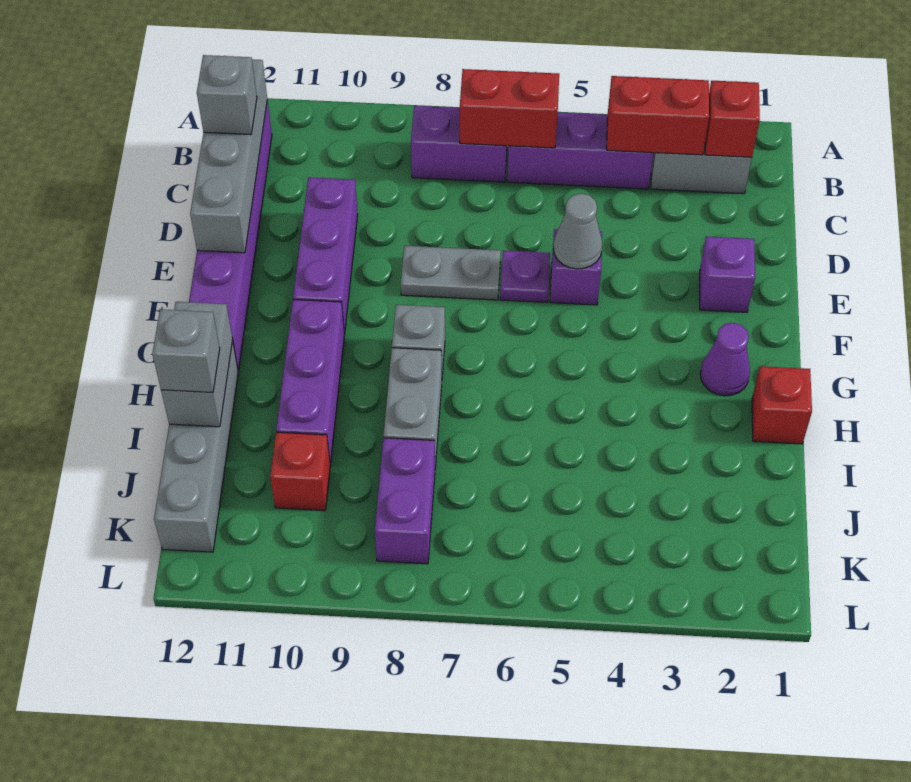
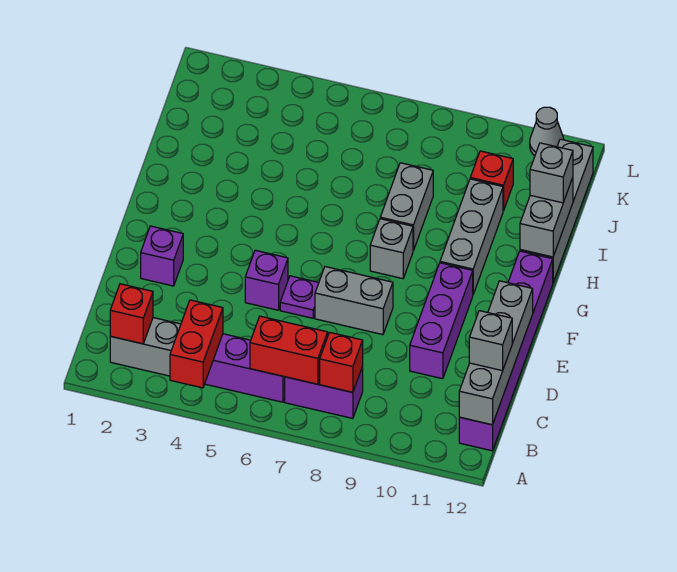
red brick B3:B4 level 2 -> red brick A4:B4 level 2
grey cone E5 level 2 -> grey cone L11 level 1
grey plate E7:E8 level 1 -> grey brick E7:E8 level 1
purple cone G2 level 1 -> none
purple brick G10:I10 level 1 -> grey brick G10:I10 level 1
red brick H1 level 1 -> red brick B8 level 2
purple brick J8:K8 level 1 -> none

